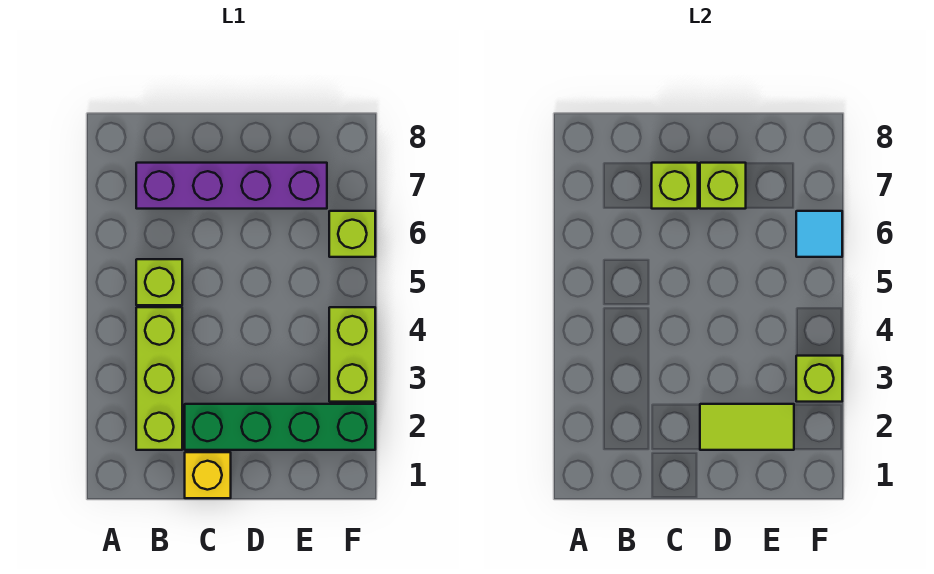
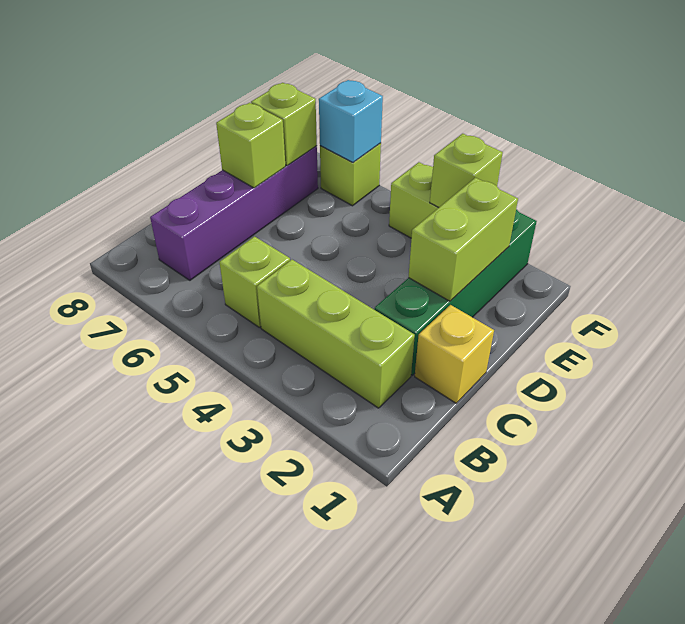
lime brick C7 level 2 -> lime brick E7 level 2
lime tile D2:E2 level 2 -> lime brick D2:E2 level 2
cyan tile F6 level 2 -> cyan brick F6 level 2

